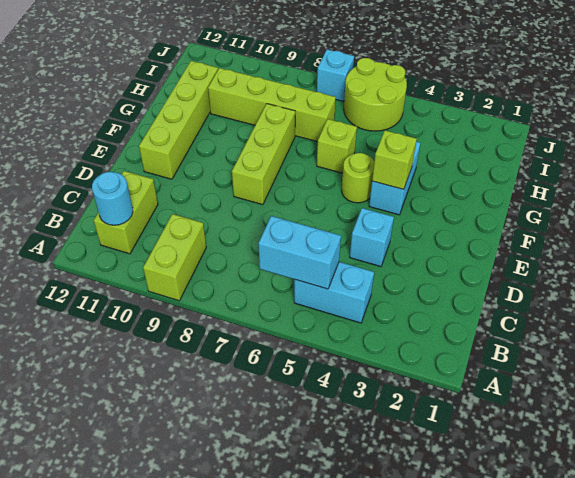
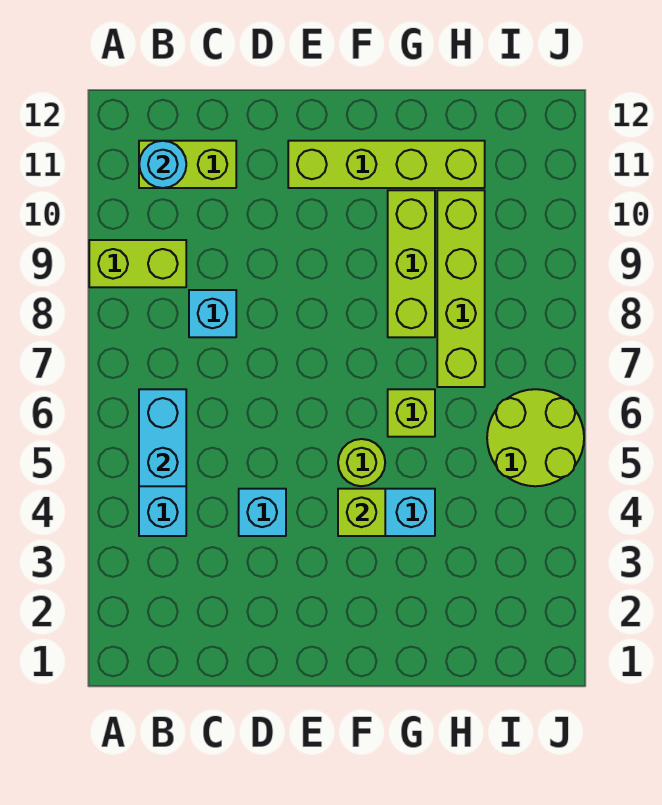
lime brick E8:G8 level 1 -> lime brick G8:G10 level 1
cyan brick J7 level 1 -> cyan brick C8 level 1

